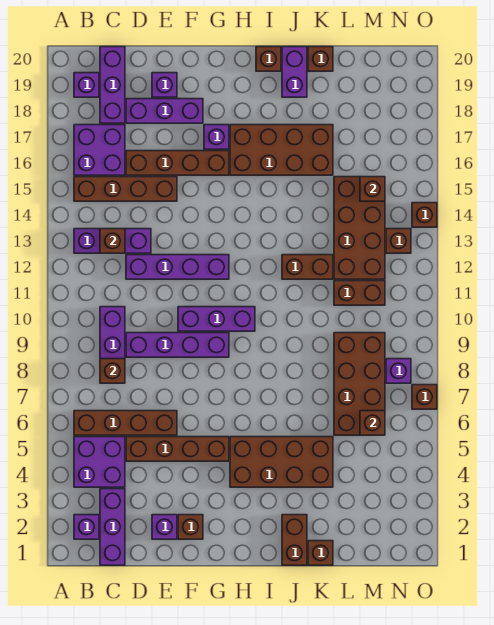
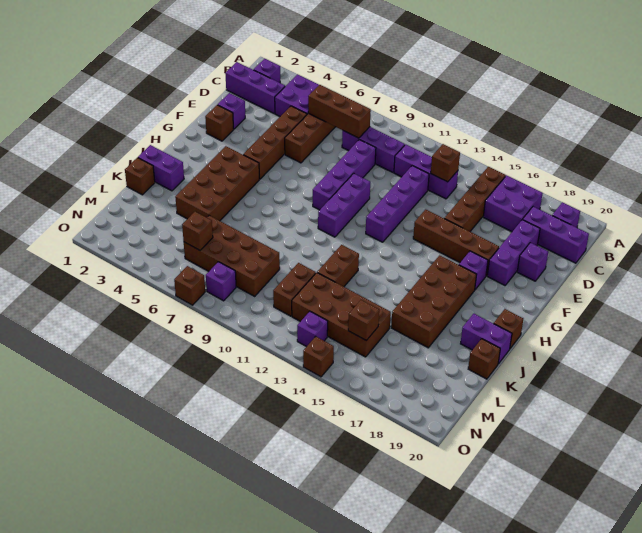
purple brick B13:D13 level 1 -> purple brick C11:C13 level 1
brown brick C8 level 2 -> brown brick C6:C8 level 2
brown brick D16:G16 level 1 -> brown brick F14:F17 level 1
brown brick J1:J2 level 1 -> purple brick J1:J2 level 1
brown brick N13 level 1 -> purple brick N13 level 1

